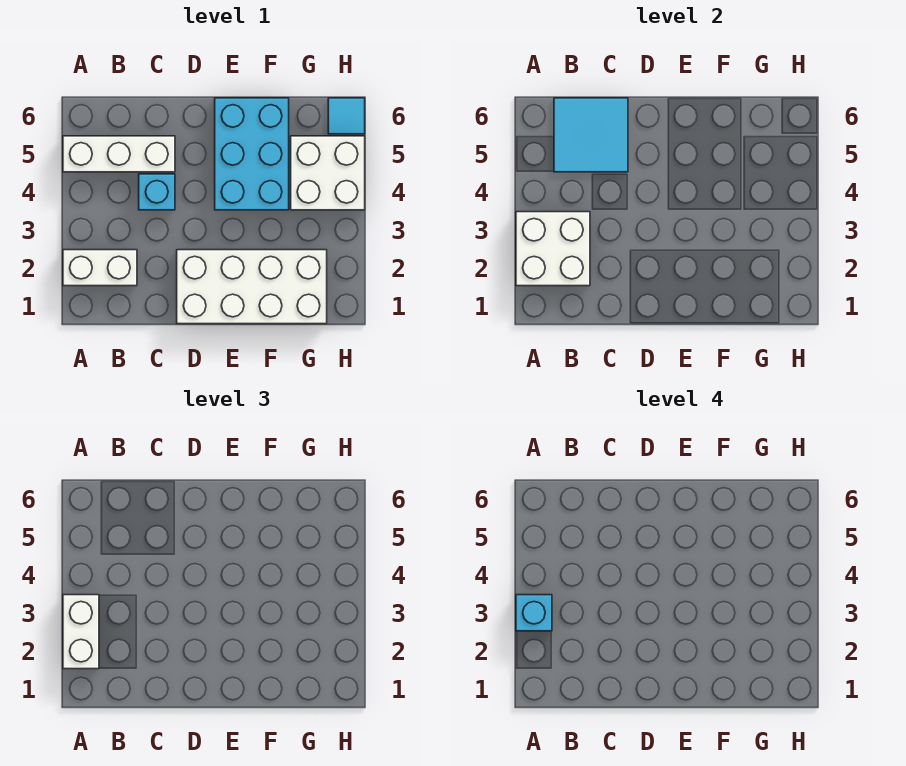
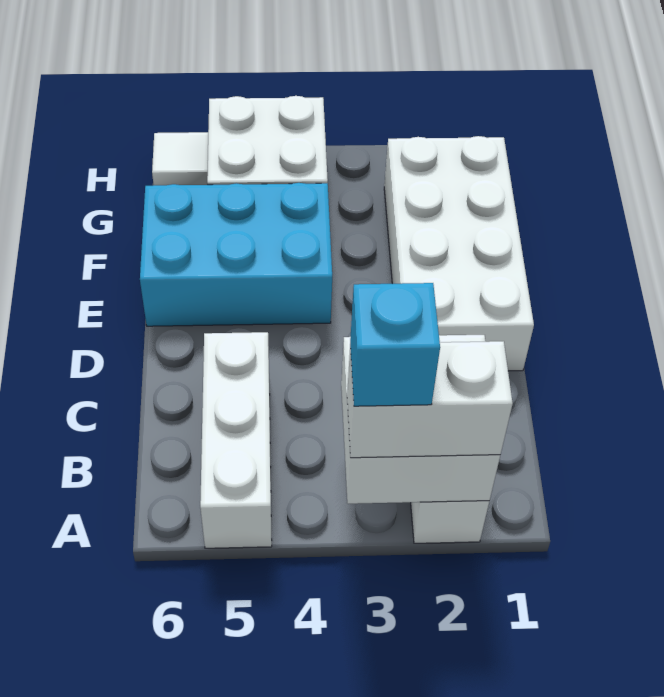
cyan tile B5:C6 level 2 -> none
cyan brick C4 level 1 -> none
cyan tile H6 level 1 -> white tile H6 level 1

